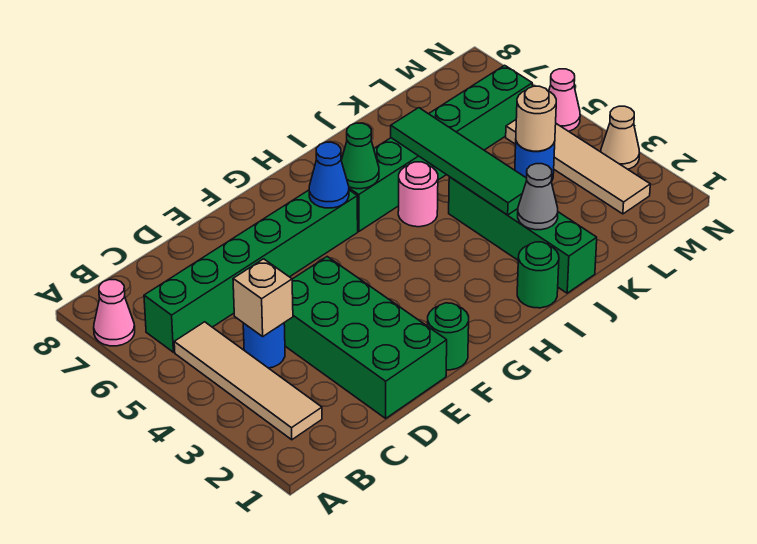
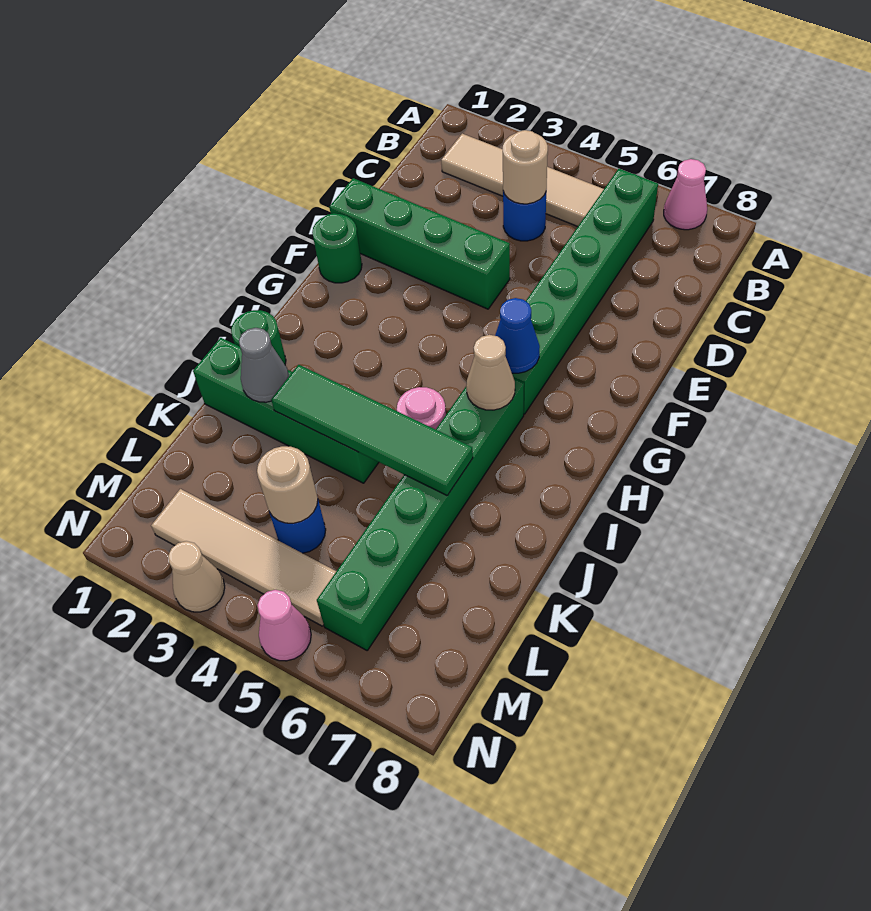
tan brick C4 level 2 -> tan round brick C4 level 2
green brick D1:E4 level 1 -> green brick E1:E4 level 1
green cone H6 level 2 -> tan cone H6 level 2

